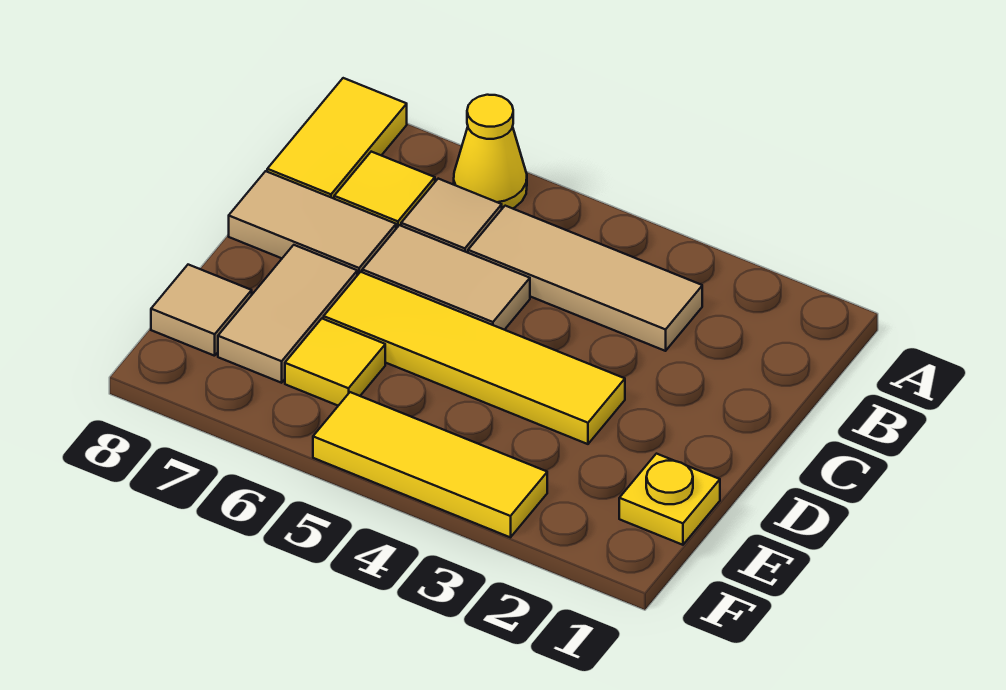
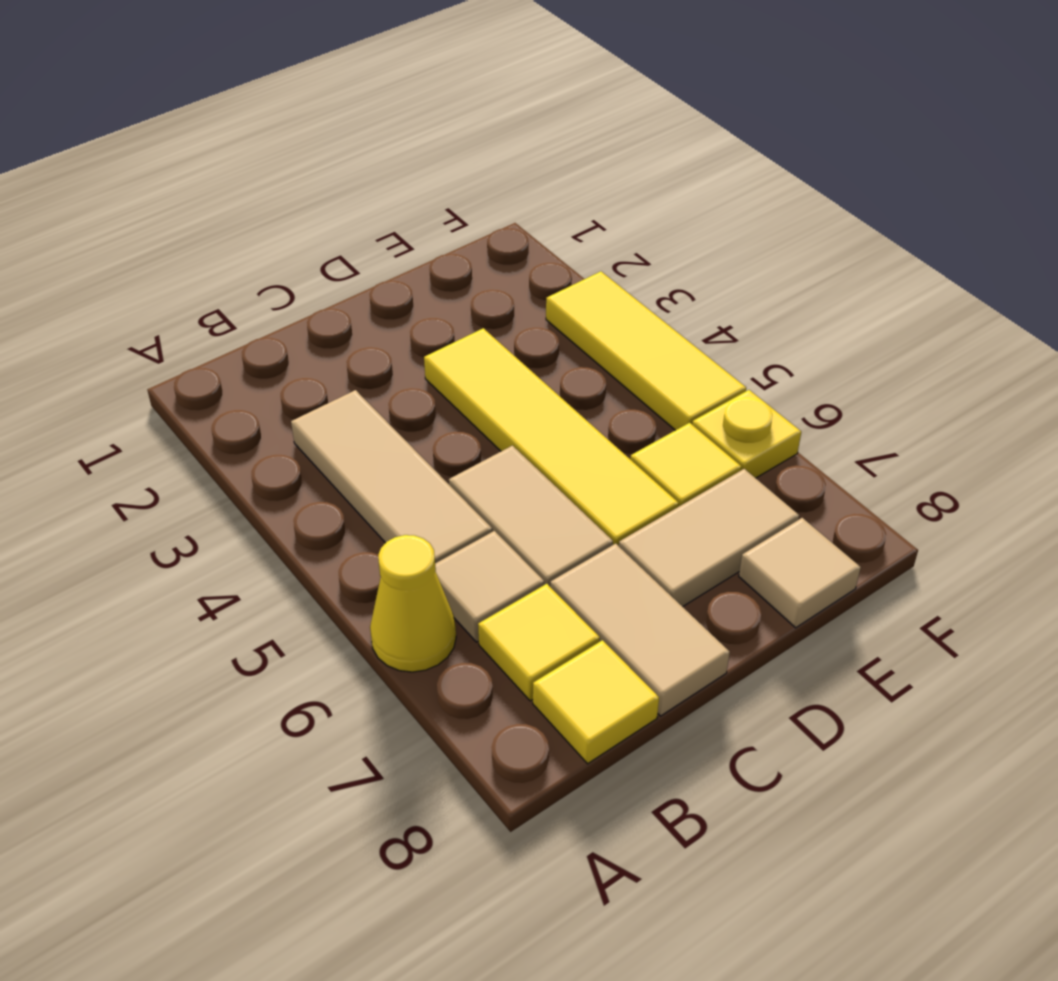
yellow tile A8:B8 level 1 -> yellow tile B8 level 1
yellow plate E1 level 1 -> yellow plate F6 level 1

